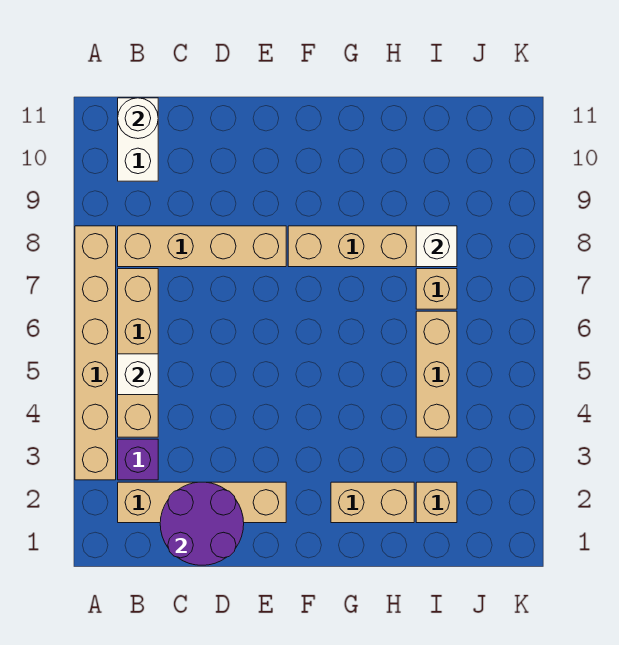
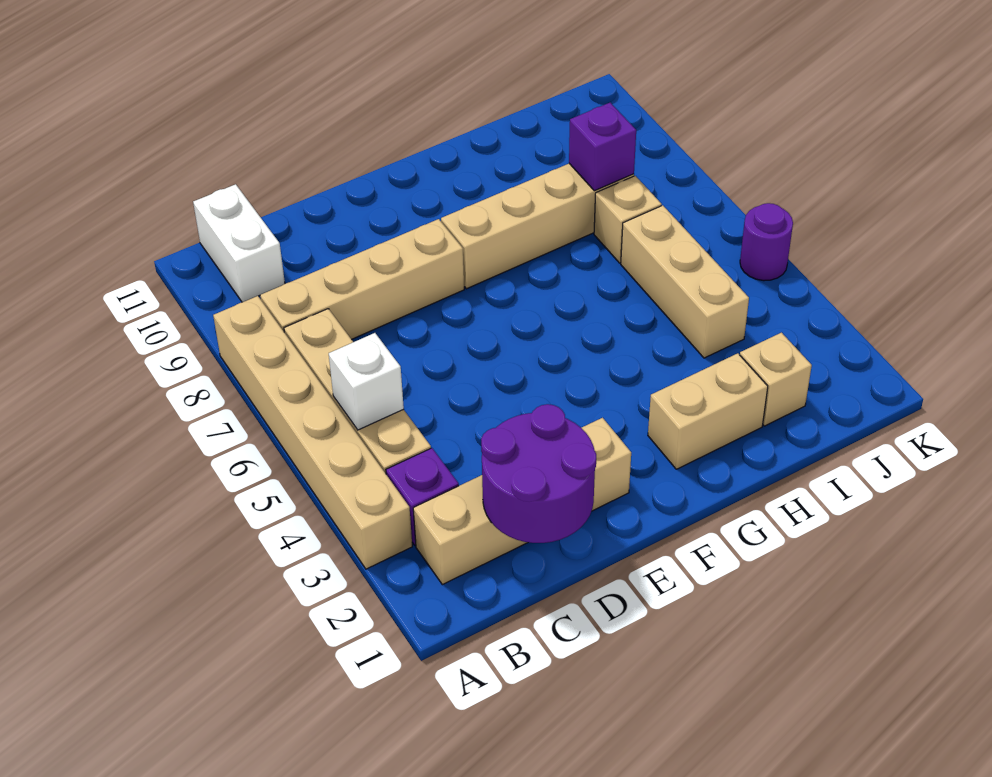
white round brick B11 level 2 -> none
white brick I8 level 2 -> purple brick I8 level 2
none -> purple round brick K5 level 1

